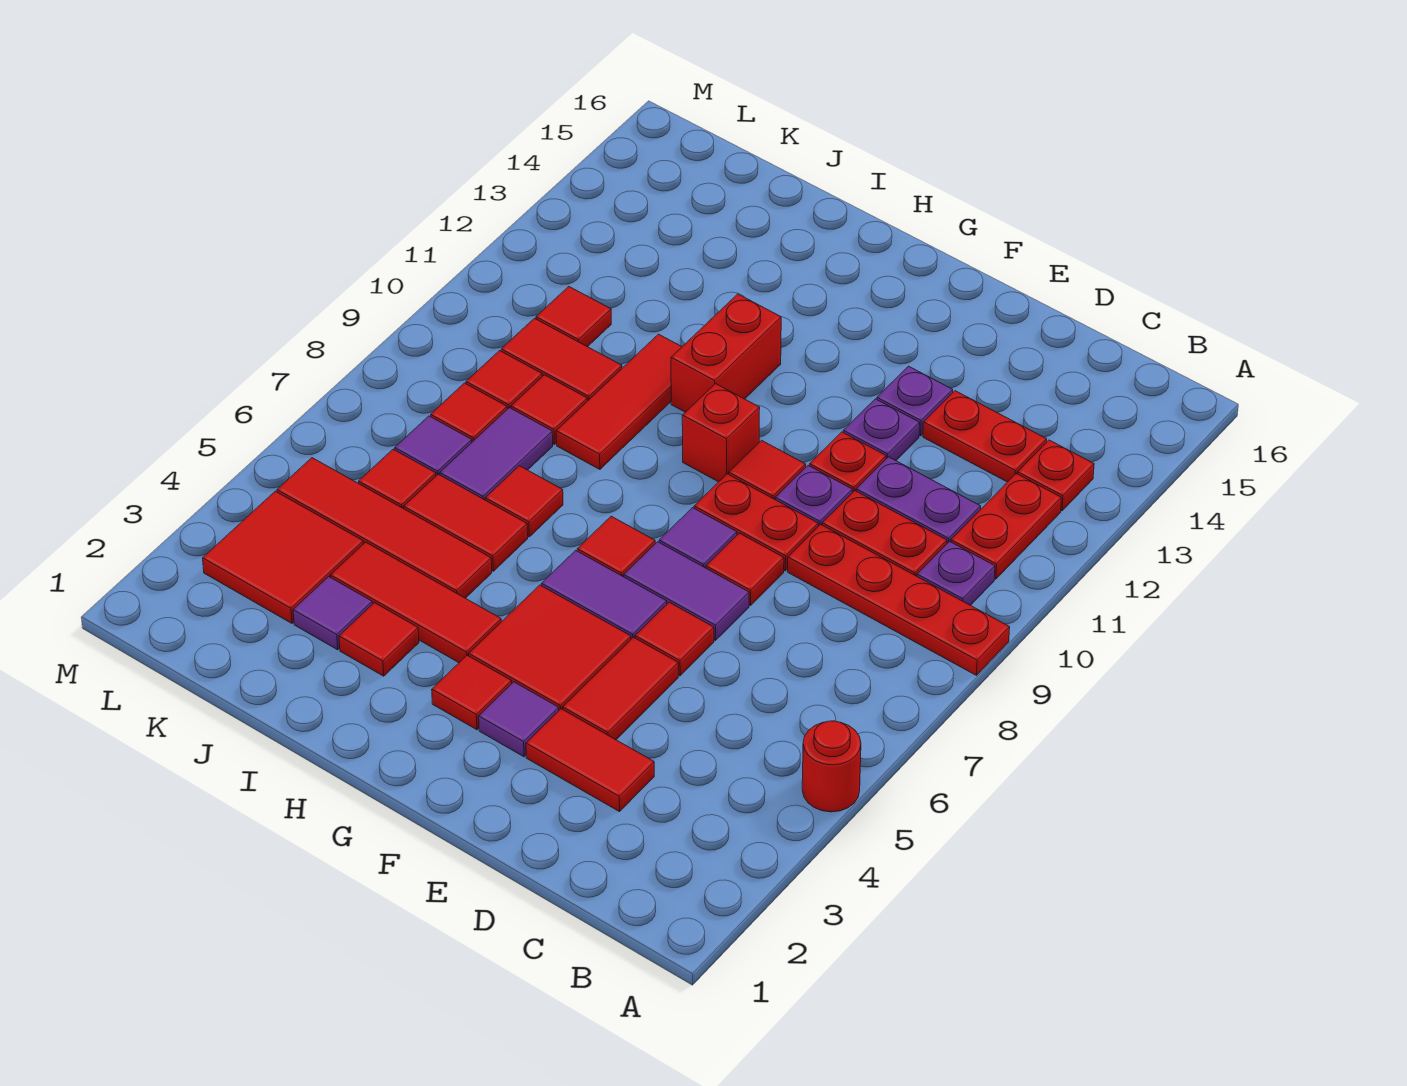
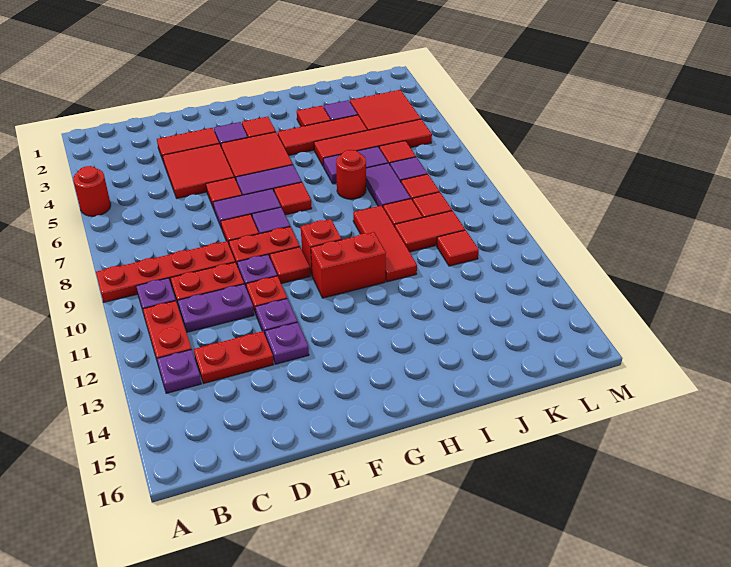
red plate B13 level 1 -> purple plate B13 level 1
red tile E4:E5 level 1 -> red tile D4:E5 level 1
red brick H11:H12 level 1 -> red brick G11:H11 level 1
red tile I6:J6 level 1 -> purple tile I6:J6 level 1
red tile I7 level 1 -> red round brick I7 level 1

